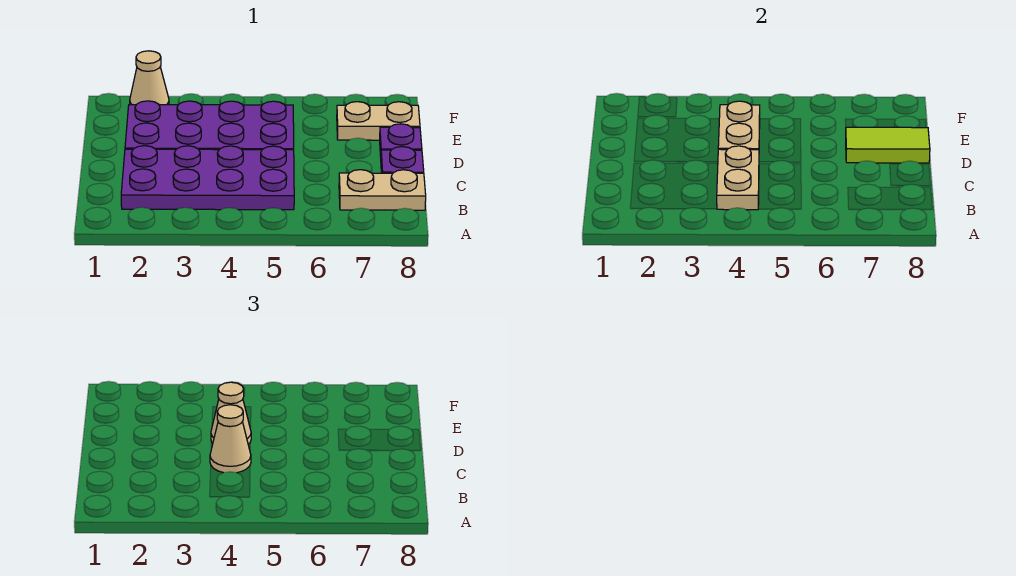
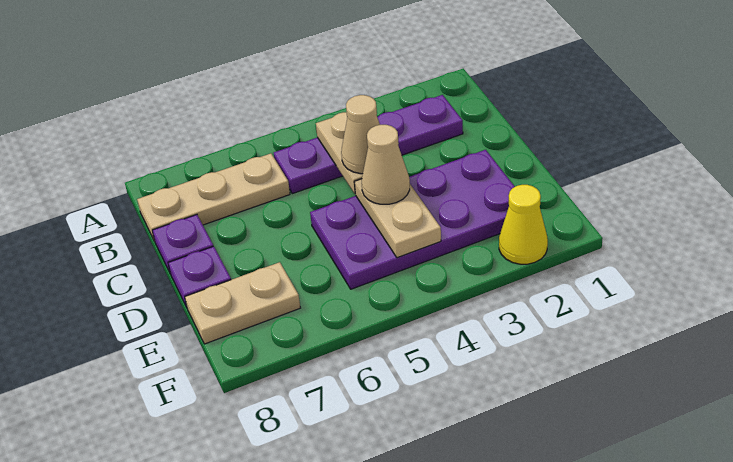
purple plate B2:C5 level 1 -> purple plate B2:B5 level 1
tan plate B7:B8 level 1 -> tan plate B6:B8 level 1
lime tile D7:D8 level 2 -> none
tan cone F2 level 1 -> yellow cone F2 level 1

